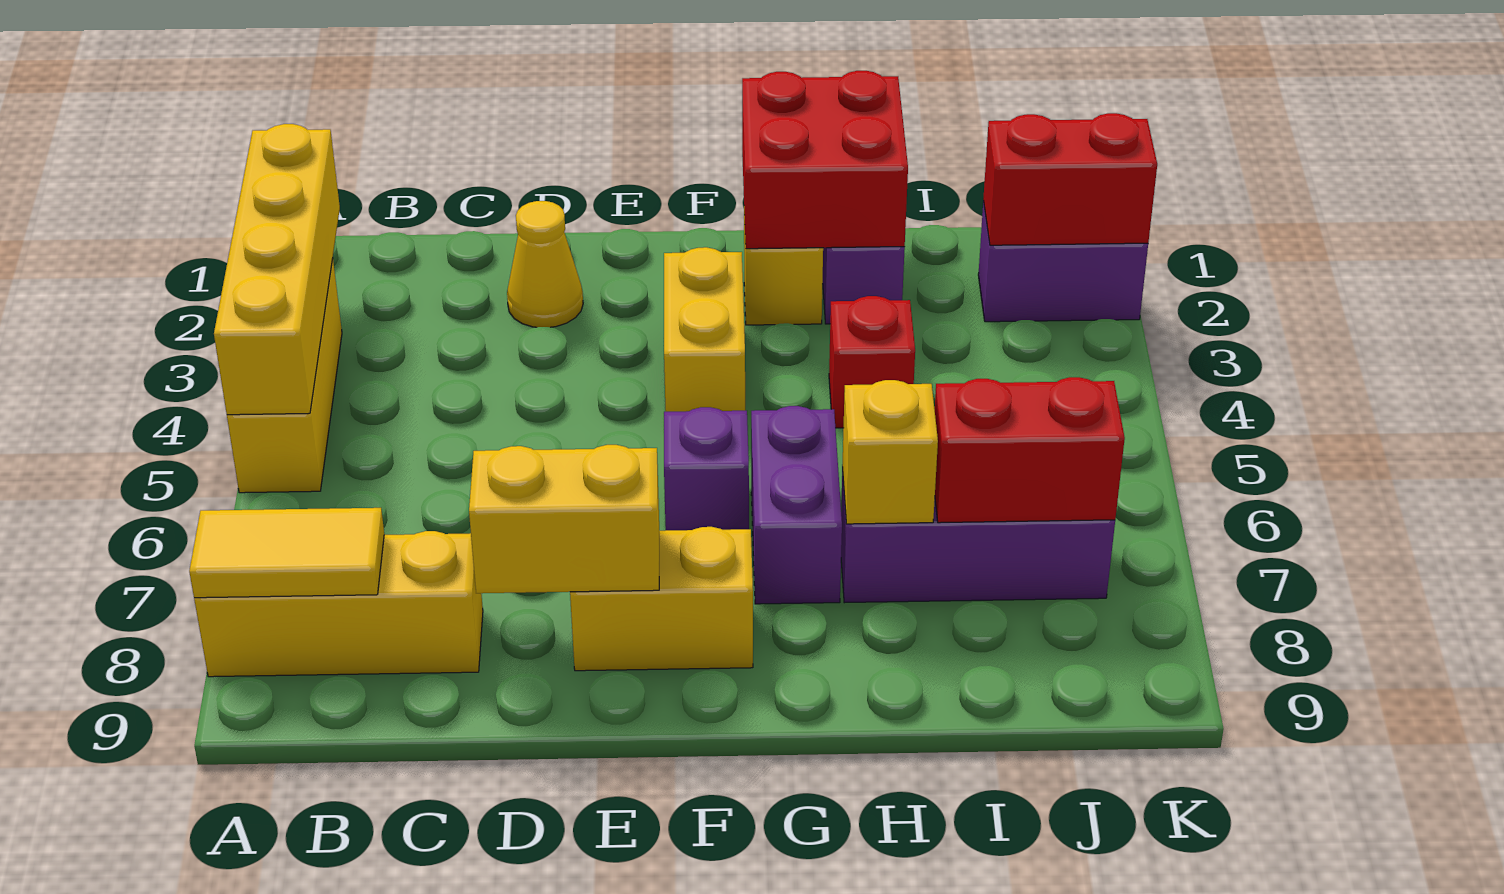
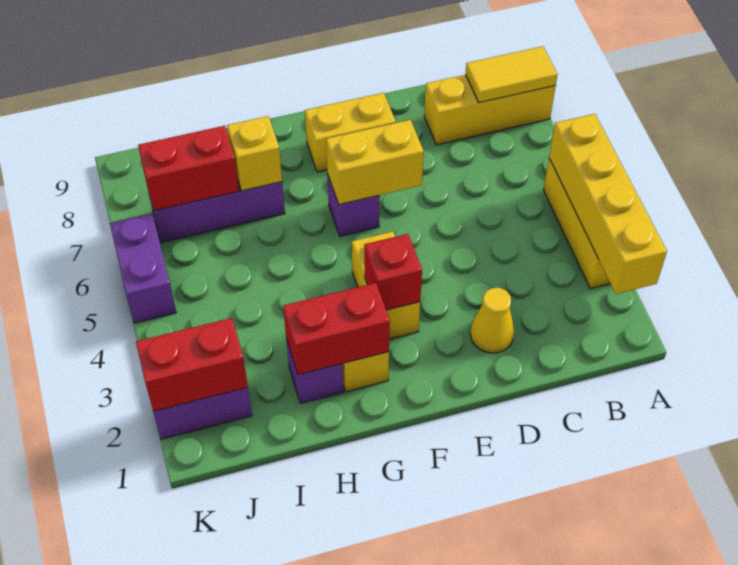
yellow brick D8:E8 level 2 -> yellow brick E6:F6 level 2
red brick G1:H2 level 2 -> red brick G2:H2 level 2
purple brick G6:G7 level 1 -> purple brick K5:K6 level 1
red brick H4 level 1 -> red brick F3 level 2

